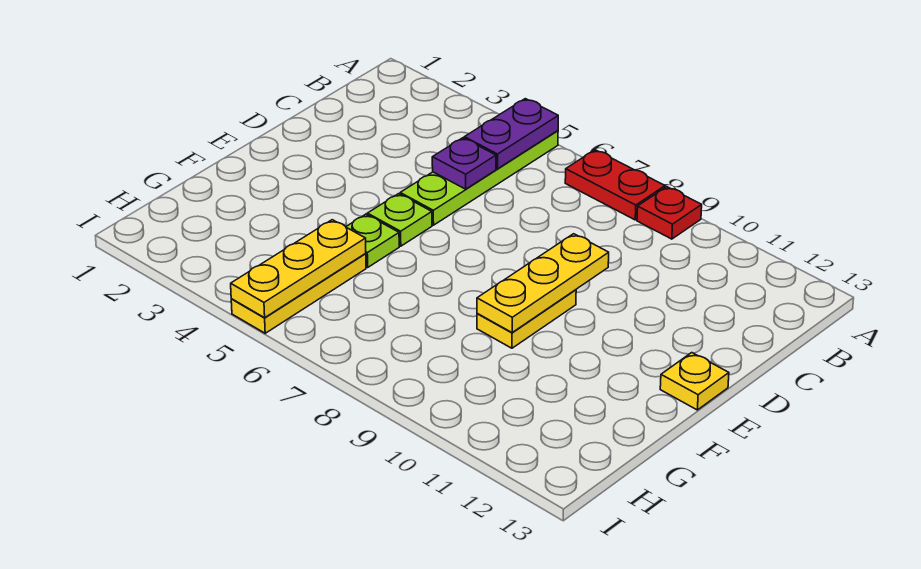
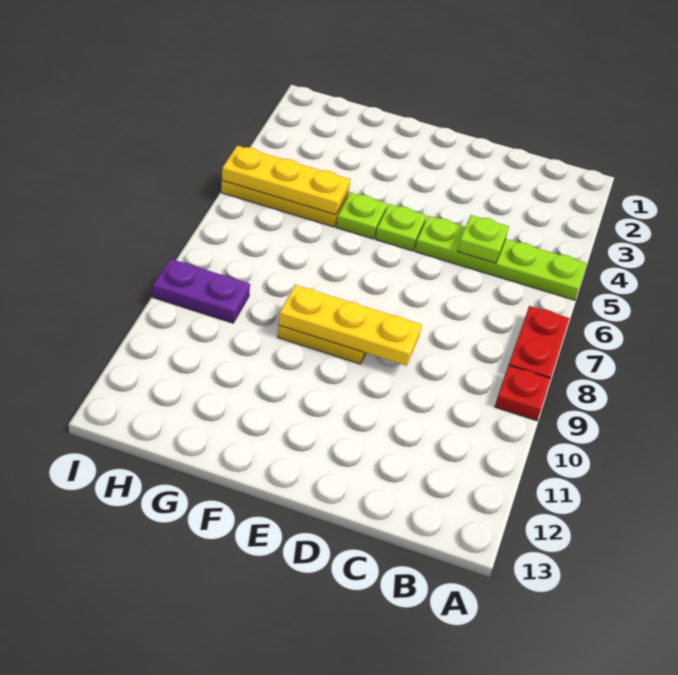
purple plate A5:B5 level 2 -> purple plate H9:I9 level 1
purple plate C5 level 2 -> lime plate C5 level 2
yellow plate E13 level 1 -> none

